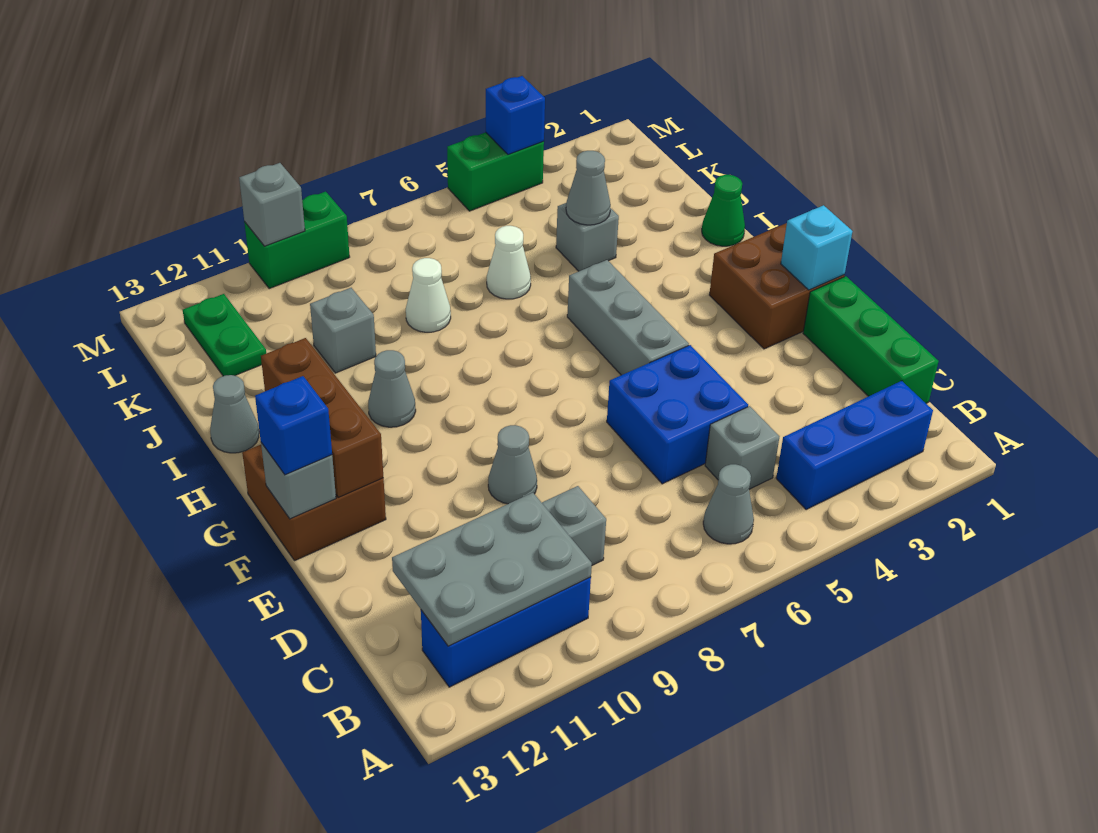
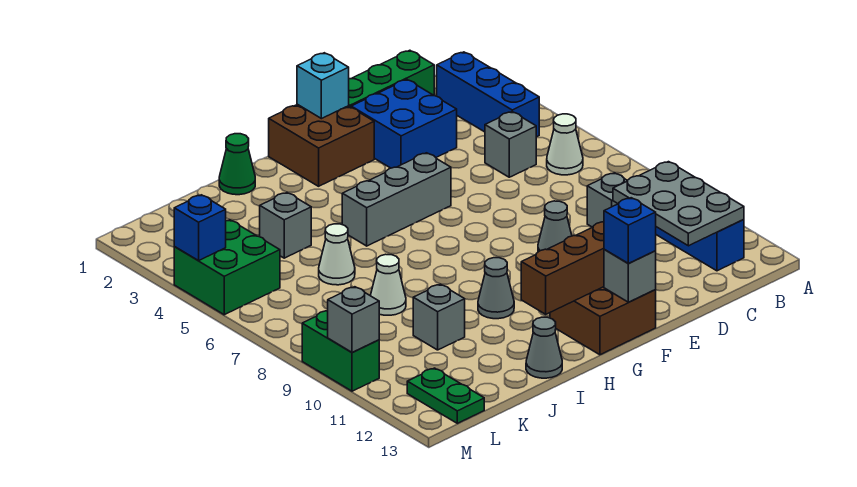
grey cone B6 level 1 -> white cone B6 level 1
blue brick D5:E6 level 1 -> blue brick D2:E3 level 1
grey cone J4 level 2 -> none
green plate K12:L12 level 1 -> green plate L12:L13 level 1
green brick M4:M5 level 1 -> green brick L4:M5 level 1

